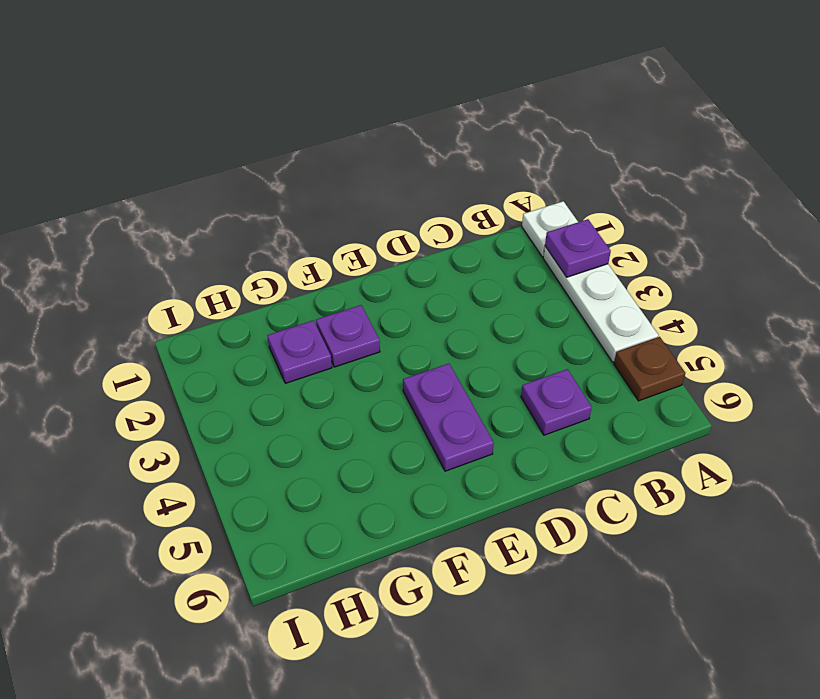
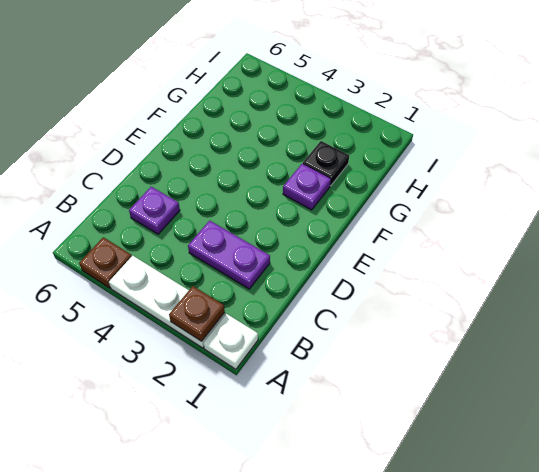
purple plate A2 level 2 -> brown plate A2 level 2
purple plate E4:E5 level 1 -> purple plate C2:C3 level 1
purple plate G2 level 1 -> black plate G2 level 1

